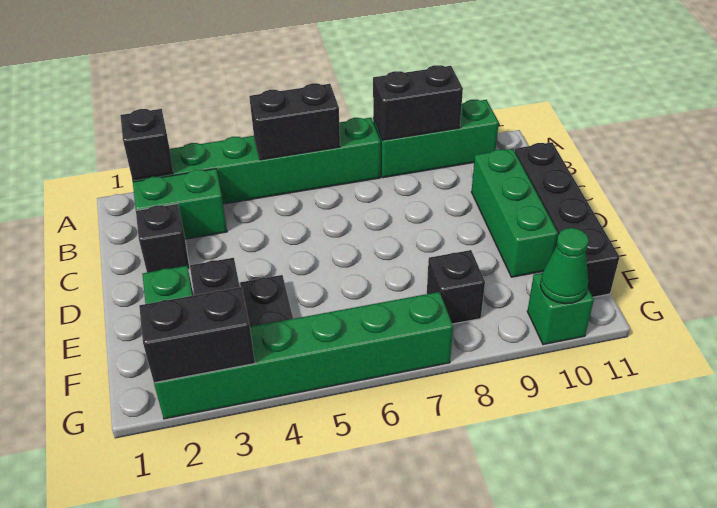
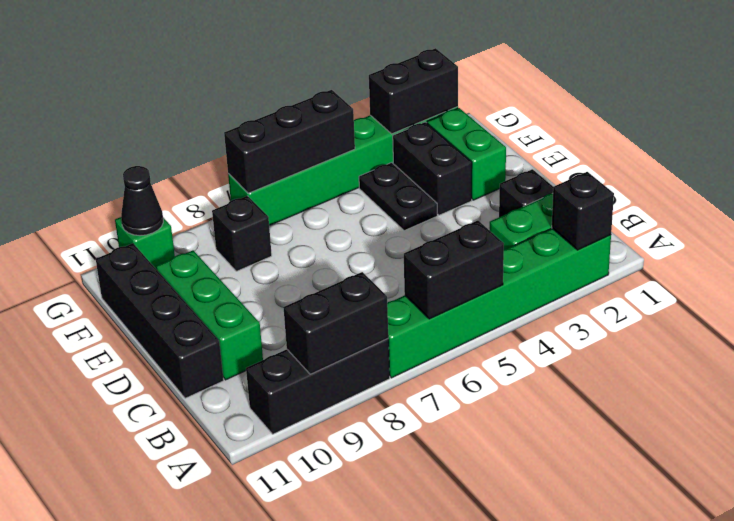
green brick A8:A10 level 1 -> black brick A8:A10 level 1
none -> black brick G5:G7 level 2
green cone G10 level 2 -> black cone G10 level 2

